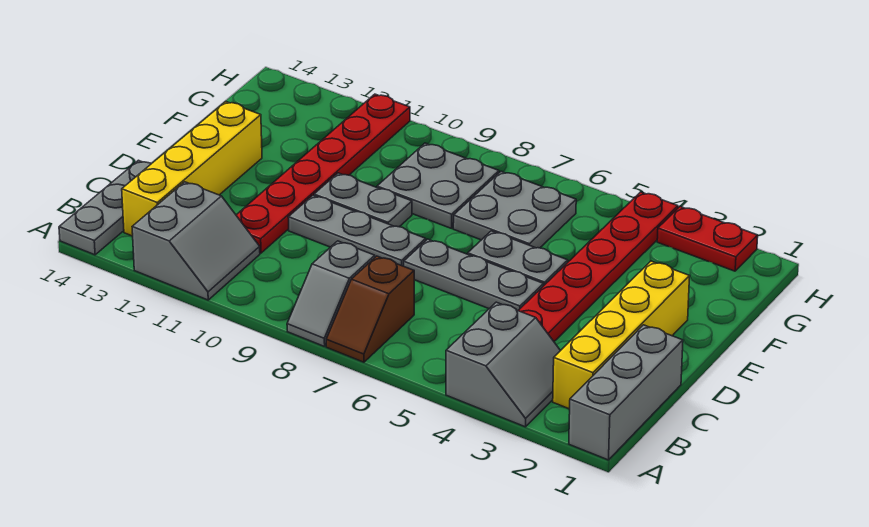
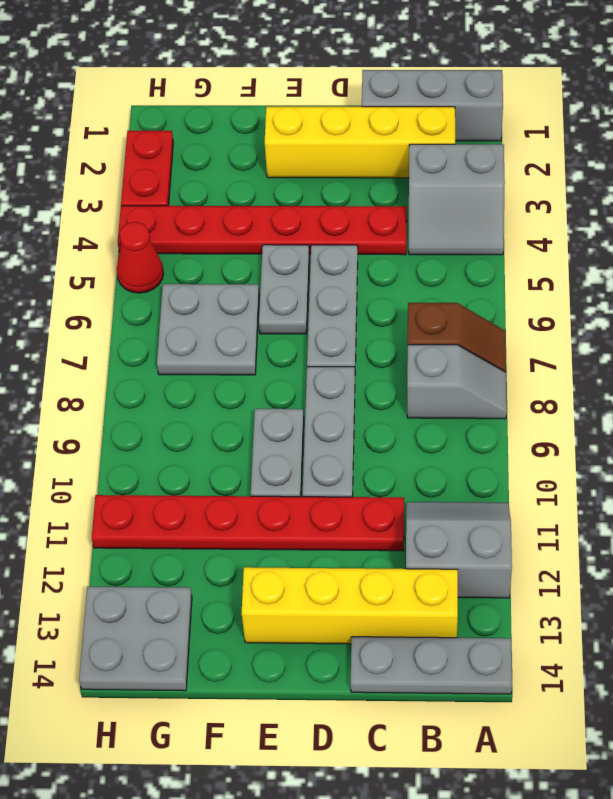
grey slope A3:B4 level 1 top 4 -> grey slope A3:B4 level 1 top 3
grey plate F8:G9 level 1 -> grey plate G13:H14 level 1
none -> red cone H5 level 1

